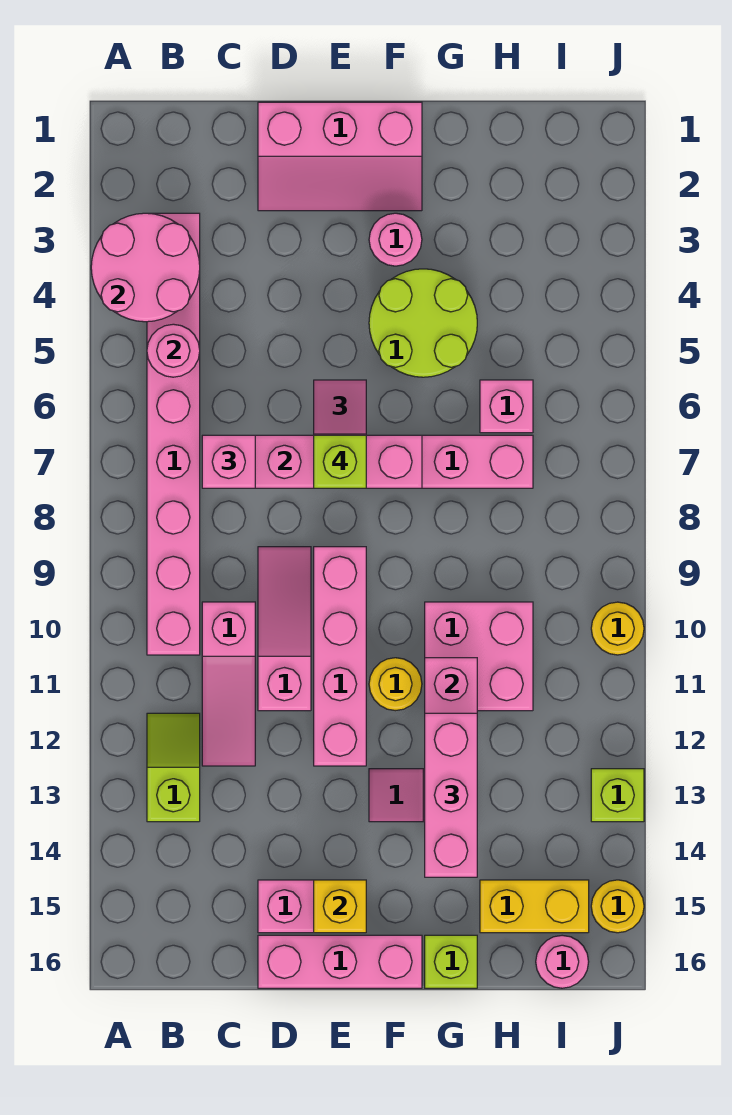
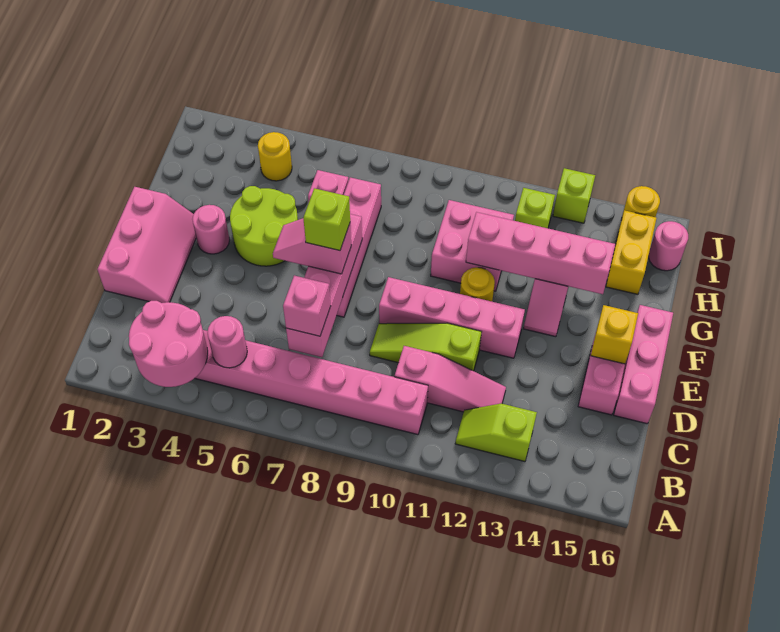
pink slope D9:D11 level 1 top 11 -> lime slope D9:D11 level 1 top 11
pink brick G12:G14 level 3 -> none
lime brick G16 level 1 -> lime brick I12 level 1
yellow round brick J10 level 1 -> yellow round brick I4 level 1

